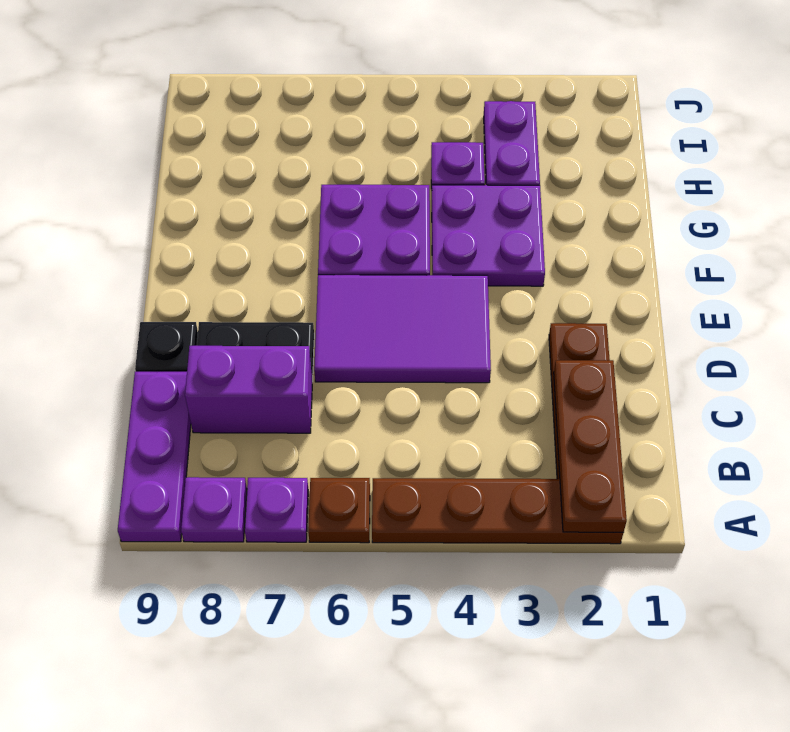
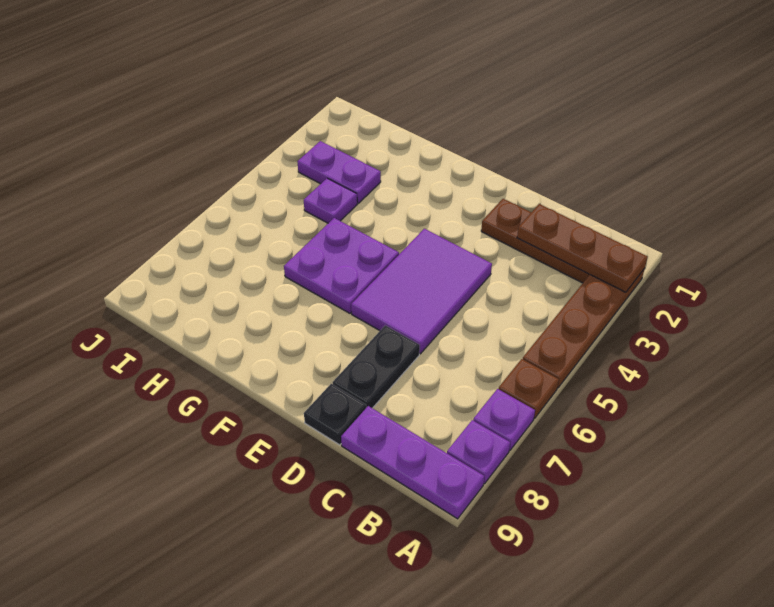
purple brick C7:C8 level 1 -> none
purple plate F3:G4 level 1 -> none

